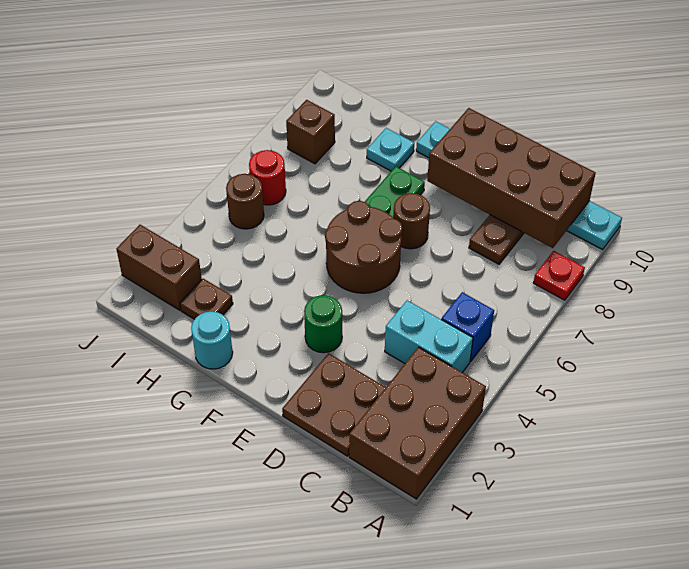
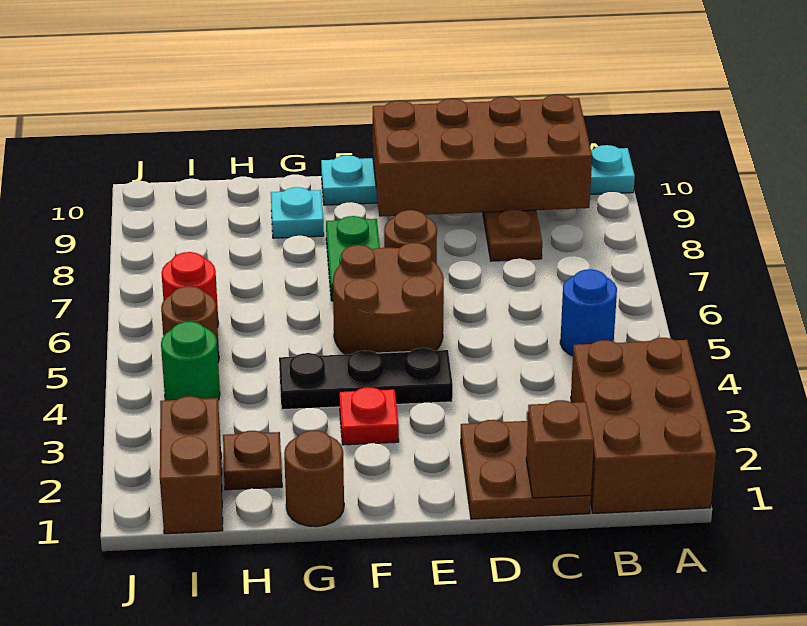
red plate A8 level 1 -> red plate F3 level 1
cyan brick B4:C4 level 1 -> none
blue brick B5 level 1 -> blue round brick B5 level 1
green round brick E3 level 1 -> green round brick I4 level 1
none -> black plate E4:G4 level 1
cyan round brick G1 level 1 -> brown round brick G1 level 1
brown brick I2:J2 level 1 -> brown brick I1:I2 level 1
brown brick I8 level 1 -> brown brick C1 level 2

